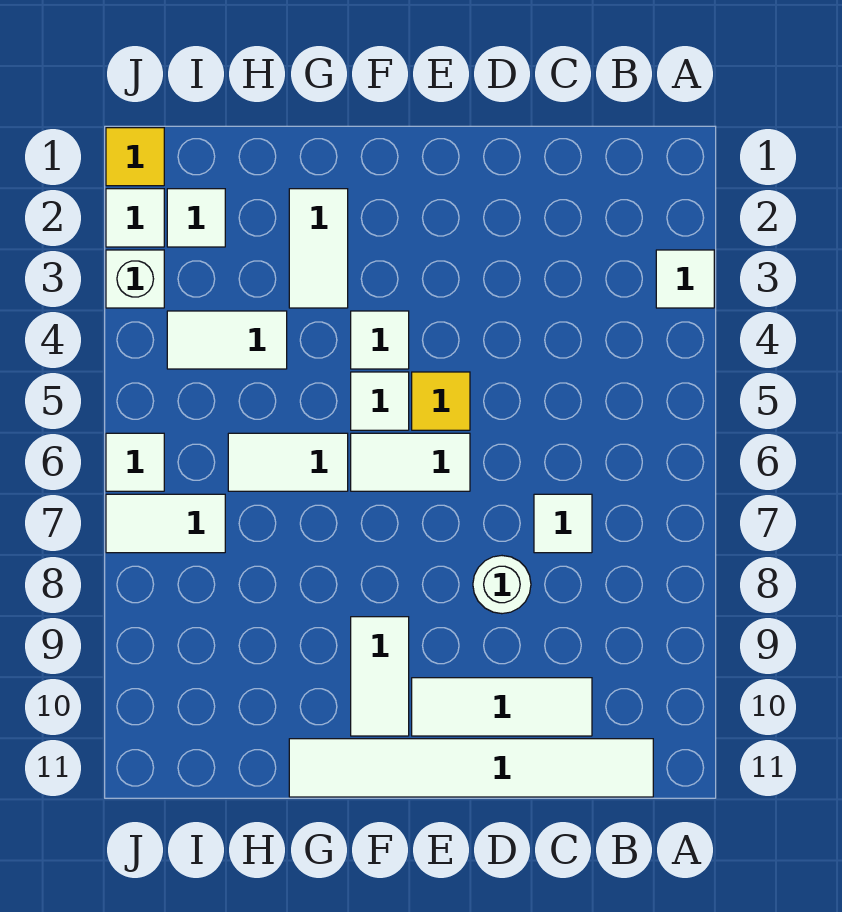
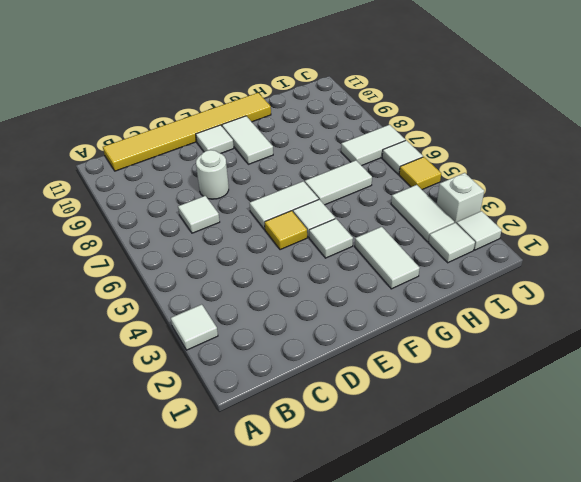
white tile B11:G11 level 1 -> yellow tile B11:G11 level 1
white tile C10:E10 level 1 -> white tile E10 level 1
white tile H4:I4 level 1 -> white tile I3:I4 level 1
yellow tile J1 level 1 -> yellow tile J5 level 1

